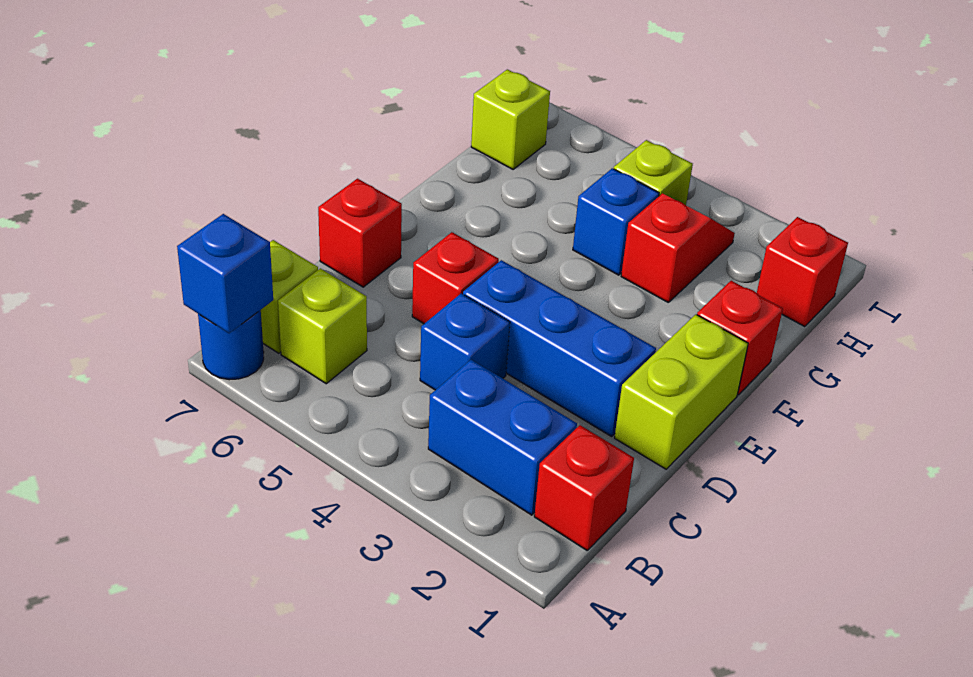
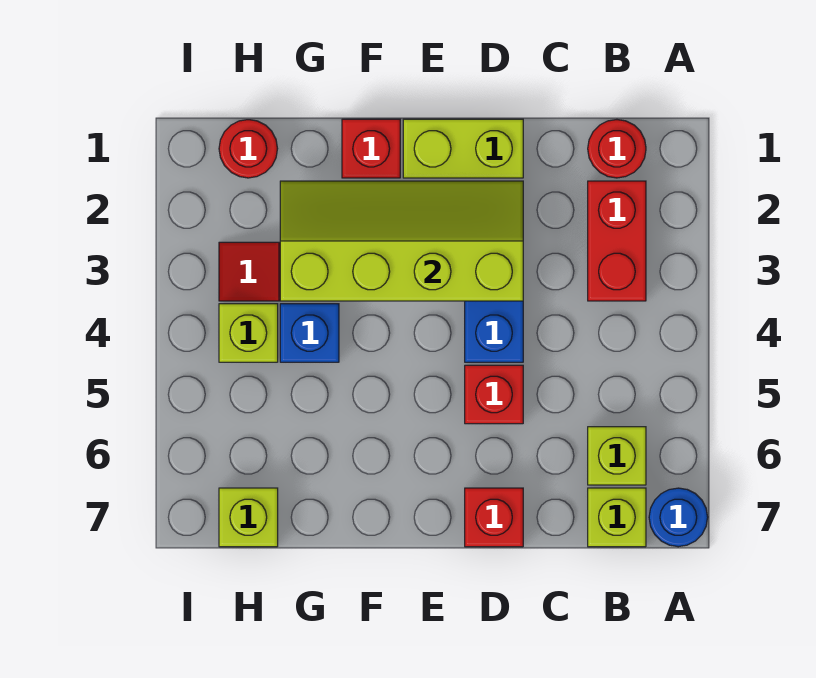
blue brick A7 level 2 -> none
red brick B1 level 1 -> red round brick B1 level 1
blue brick B2:B3 level 1 -> red brick B2:B3 level 1
blue brick C4 level 1 -> none
none -> lime slope D2:G3 level 2 top 3
red brick H1 level 1 -> red round brick H1 level 1

